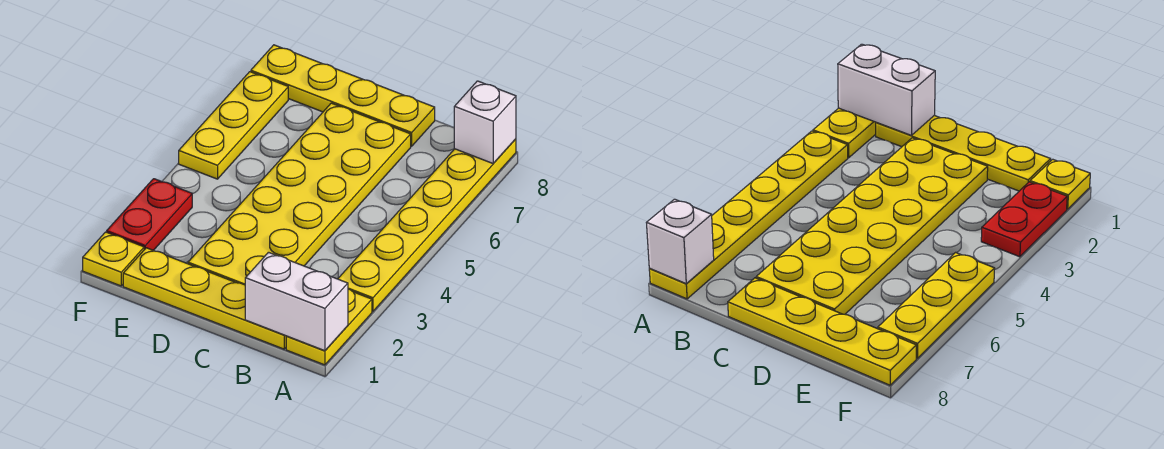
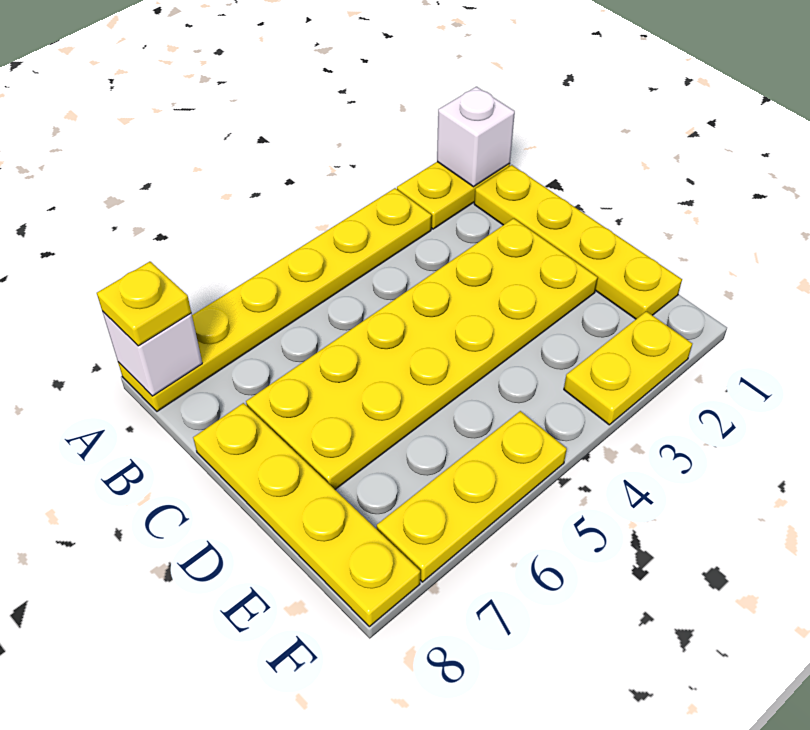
white brick A1:B1 level 2 -> white brick A1 level 2
yellow plate F1 level 1 -> yellow plate A8 level 3
red plate F2:F3 level 1 -> yellow plate F2:F3 level 1

